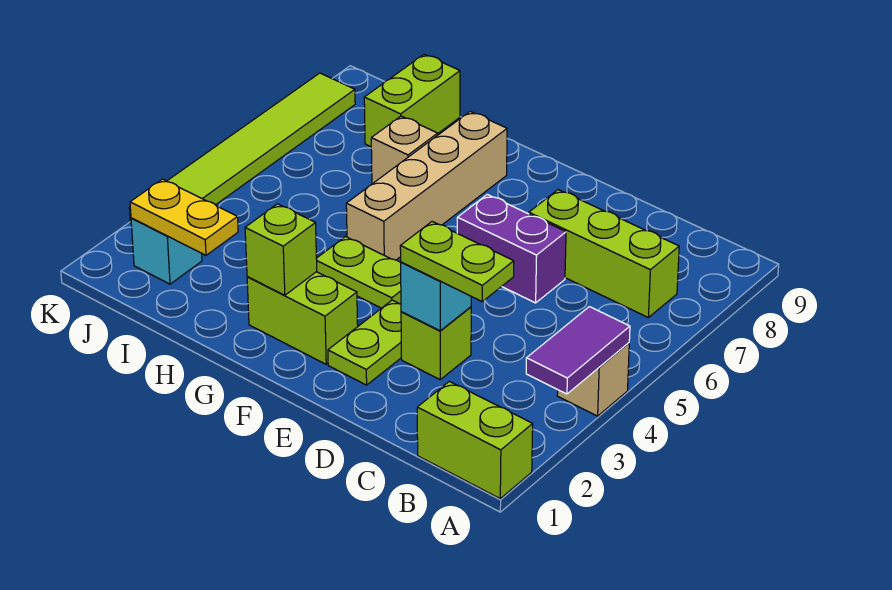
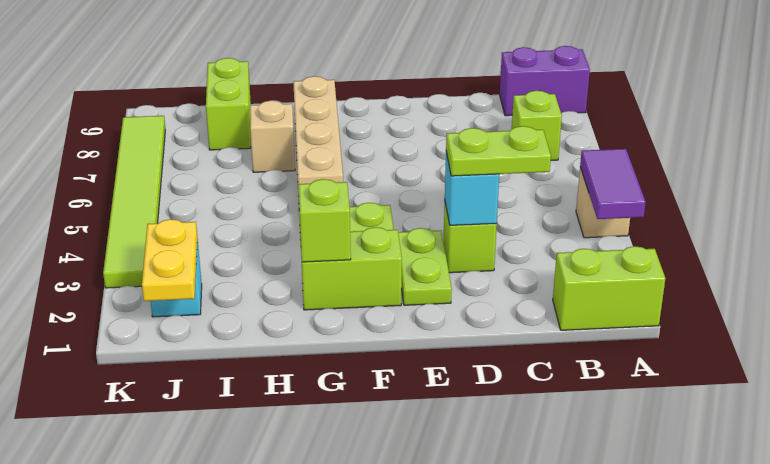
lime brick B7:D7 level 1 -> lime brick B7 level 1
purple brick D6:E6 level 1 -> purple brick A9:B9 level 1
yellow plate I2:J2 level 2 -> yellow plate J1:J2 level 2

